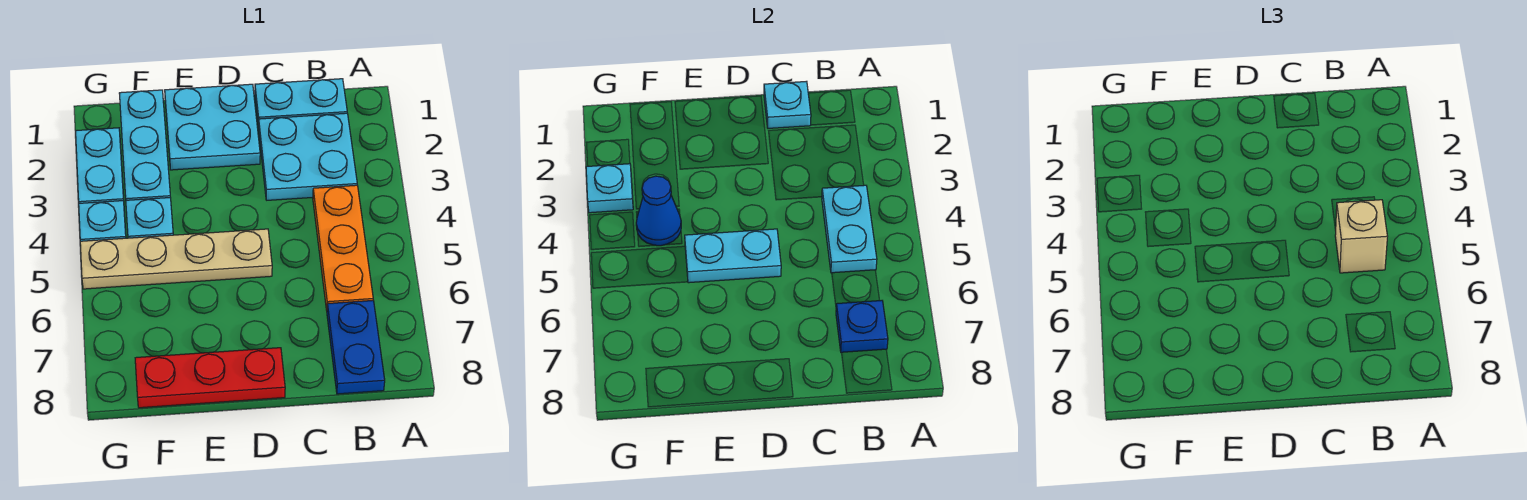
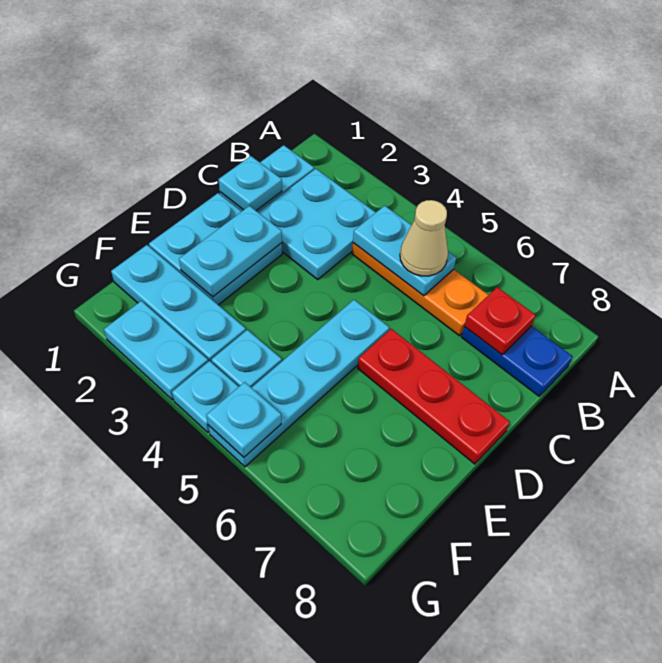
tan brick B5 level 3 -> tan cone B5 level 3
blue plate B7 level 2 -> red plate B7 level 2
tan plate D5:G5 level 1 -> cyan plate D5:G5 level 1
cyan plate D5:E5 level 2 -> cyan plate D2:E2 level 2
red plate D8:F8 level 1 -> red plate D6:D8 level 1
blue cone F4 level 2 -> none
cyan plate G3 level 2 -> cyan plate G5 level 2

